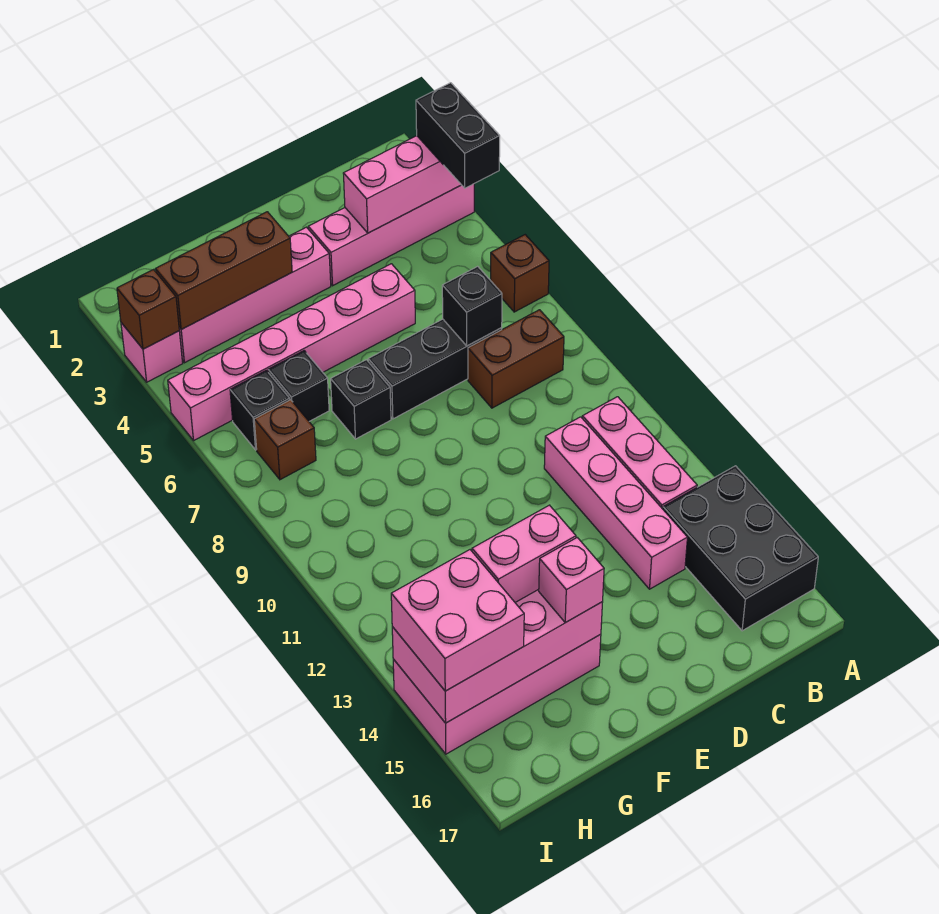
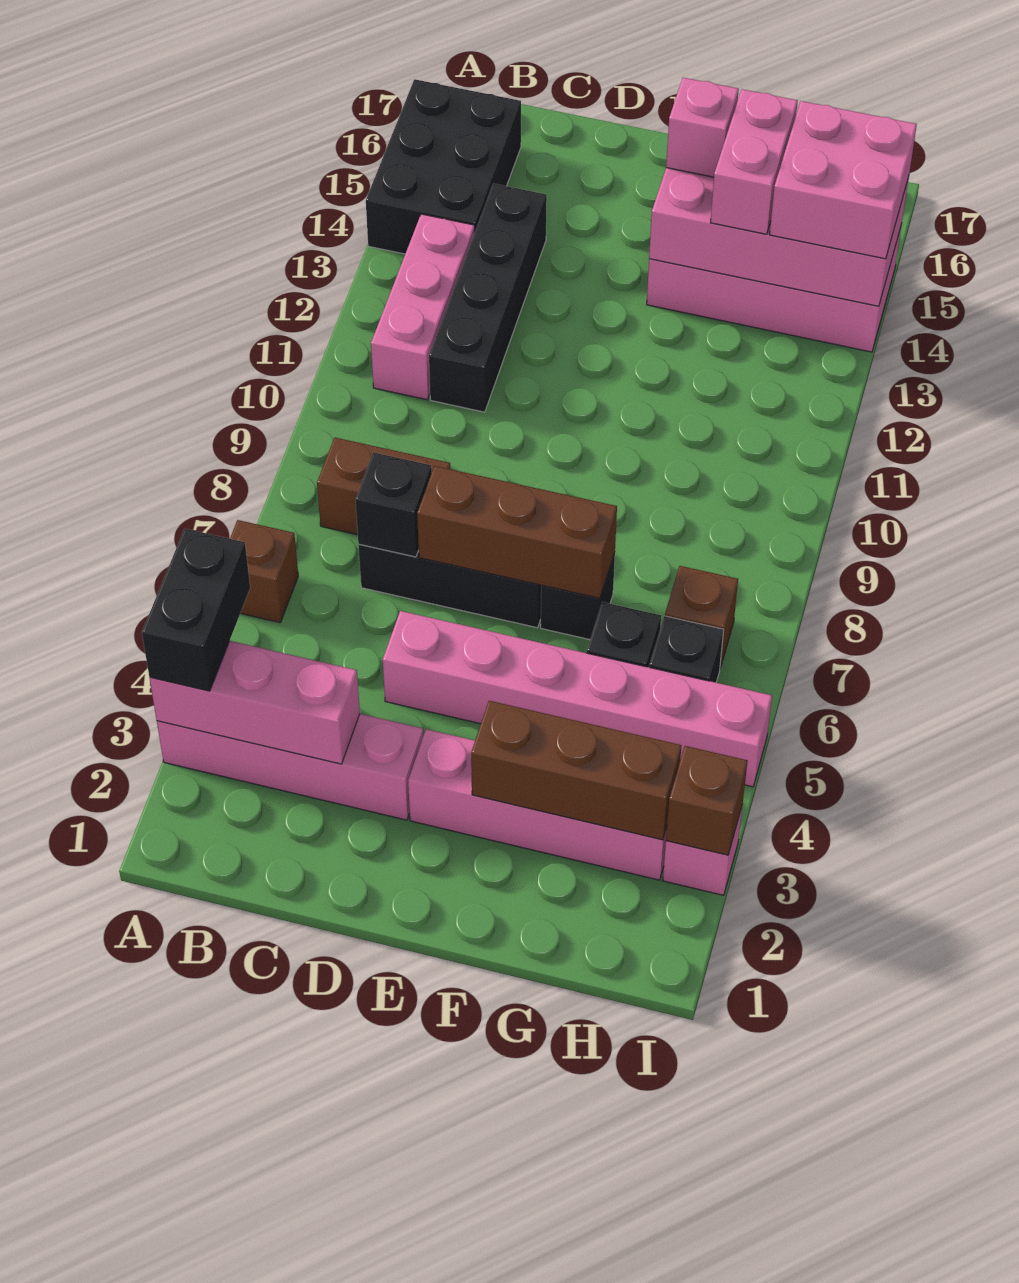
pink brick C11:C14 level 1 -> black brick C11:C14 level 1
none -> brown brick D7:F7 level 2
pink brick F14:G14 level 3 -> pink brick G14:G15 level 3

